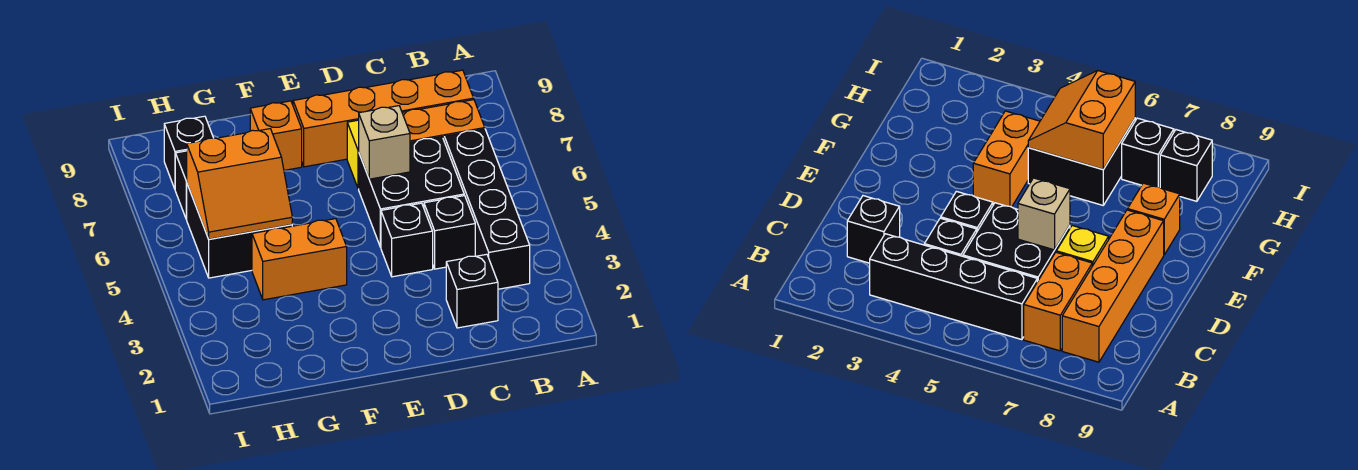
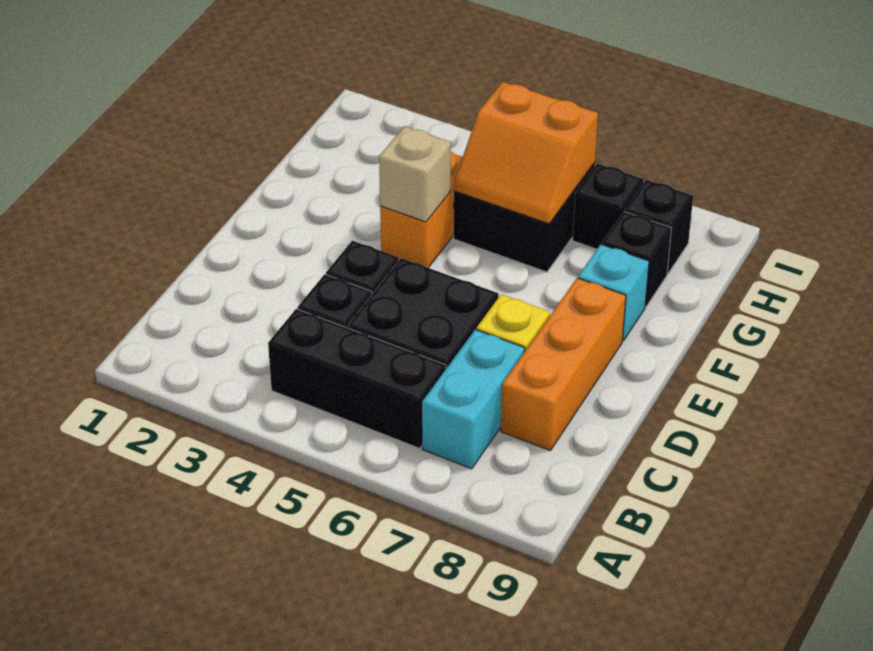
black brick B3:B6 level 1 -> black brick B4:B6 level 1
orange brick B7:C7 level 1 -> cyan brick B7:C7 level 1
orange brick B8:E8 level 1 -> orange brick C8:E8 level 1
black brick C2 level 1 -> black brick G8 level 1
tan brick D6 level 2 -> tan brick F4 level 2
orange brick F8 level 1 -> cyan brick F8 level 1
orange slope G5:H6 level 2 top 6 -> orange slope G5:H6 level 2 top H

